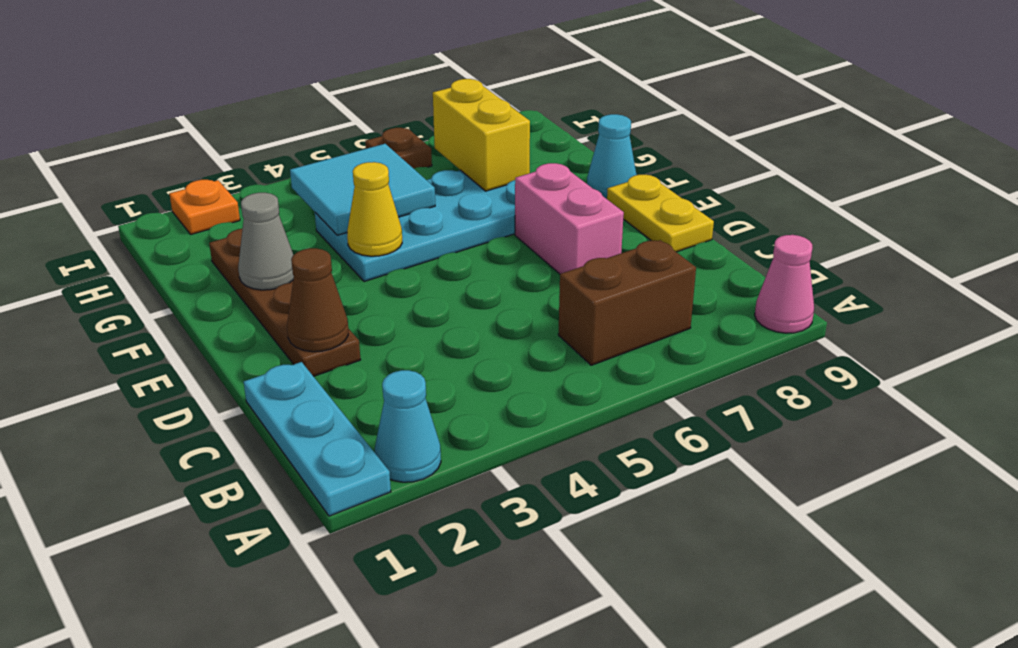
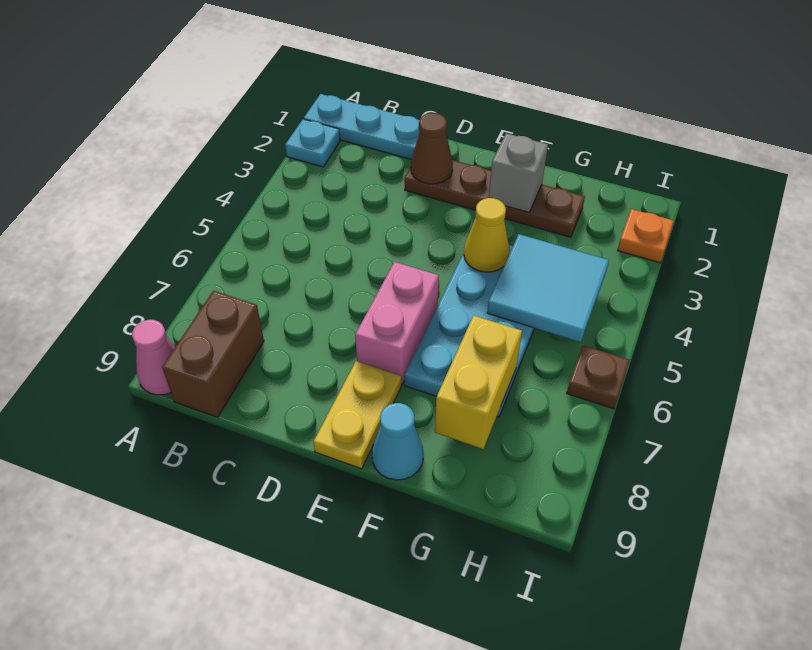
cyan cone A2 level 1 -> cyan plate A2 level 1
brown brick B6:B7 level 1 -> brown brick B8:B9 level 1
pink brick D7:E7 level 1 -> pink brick E6:E7 level 1
yellow plate D9:E9 level 1 -> yellow plate E8:E9 level 1
grey cone F2 level 2 -> grey brick F2 level 2
yellow brick G7:H7 level 2 -> yellow brick G7:G8 level 2

